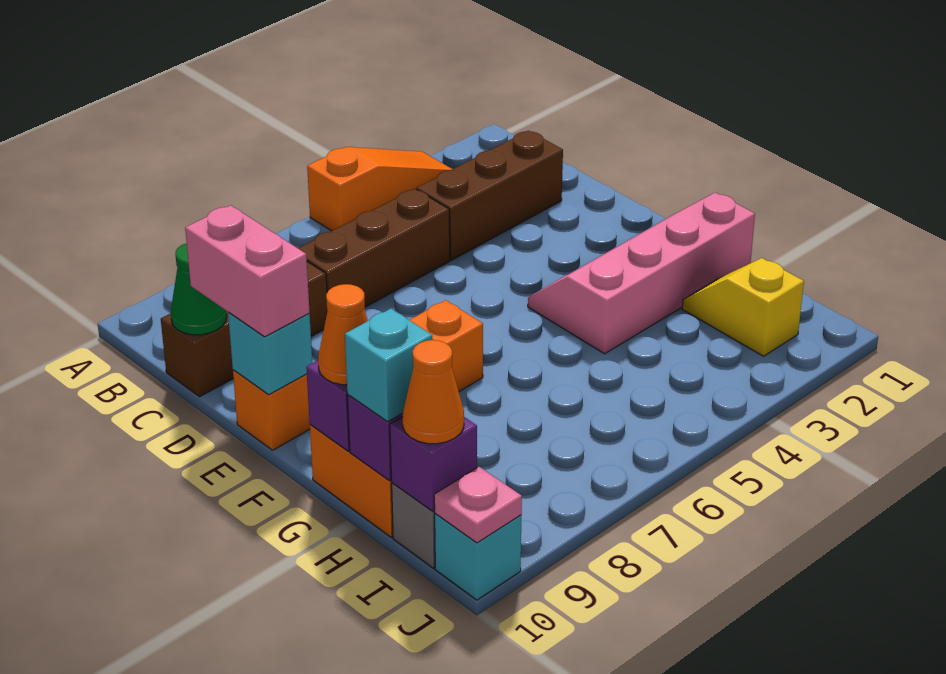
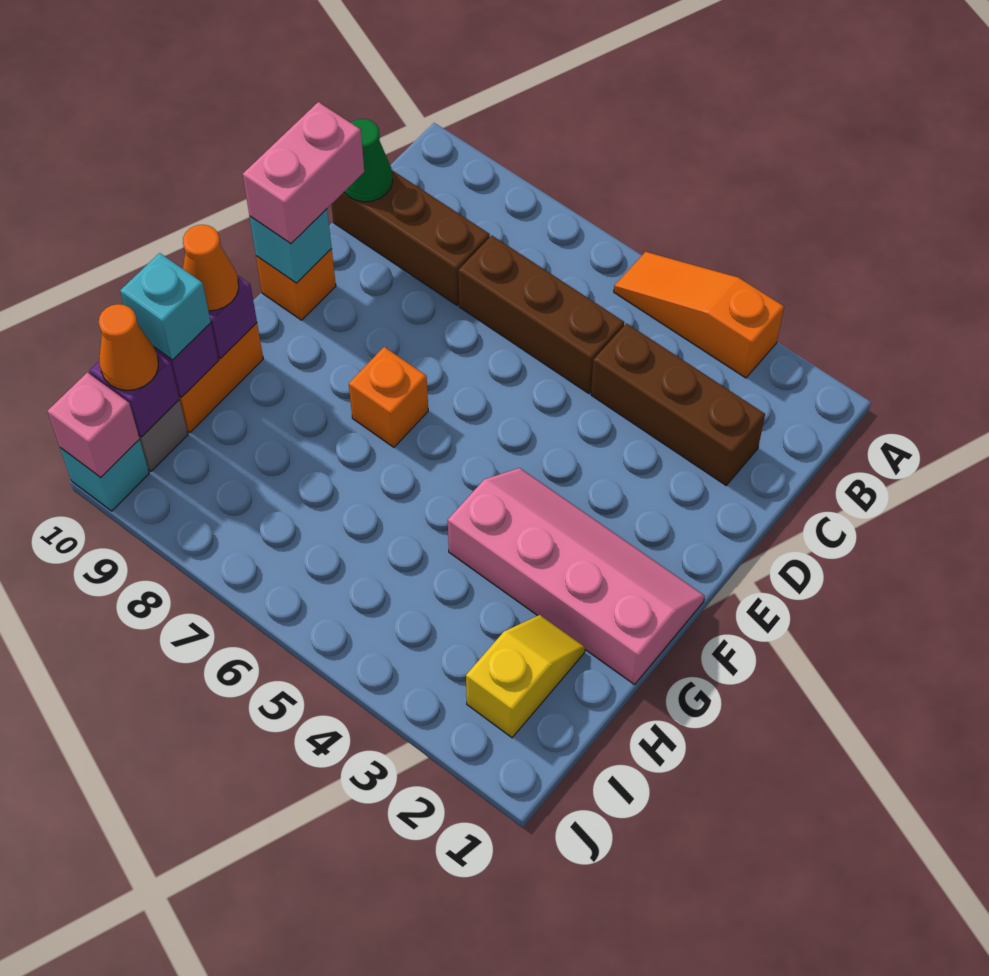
orange slope A3:A5 level 1 top 5 -> orange slope A3:A5 level 1 top 3
pink plate J10 level 2 -> pink brick J10 level 2

